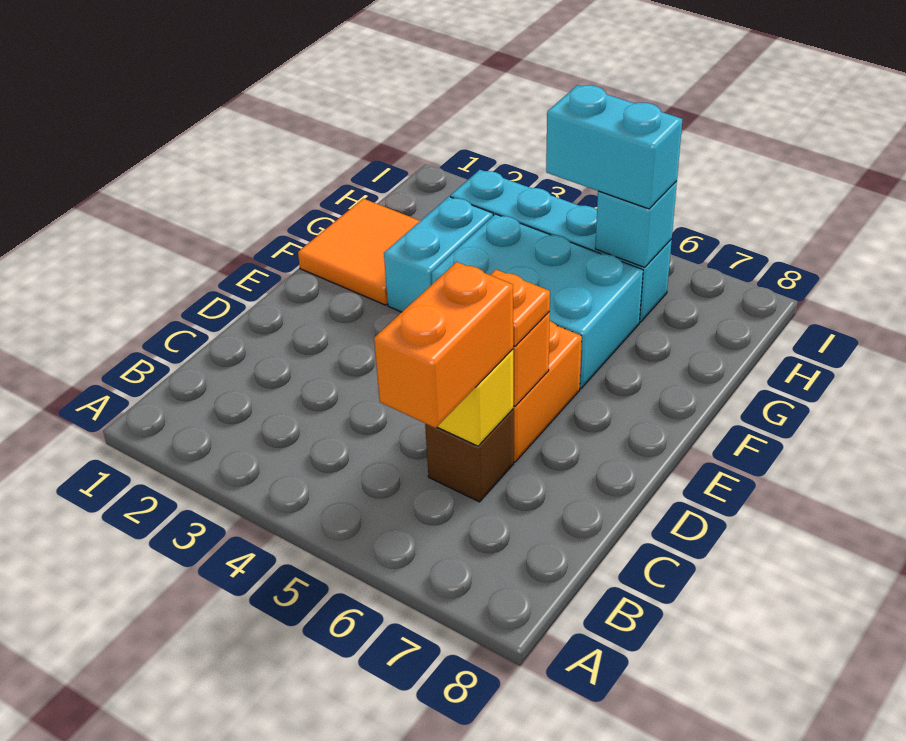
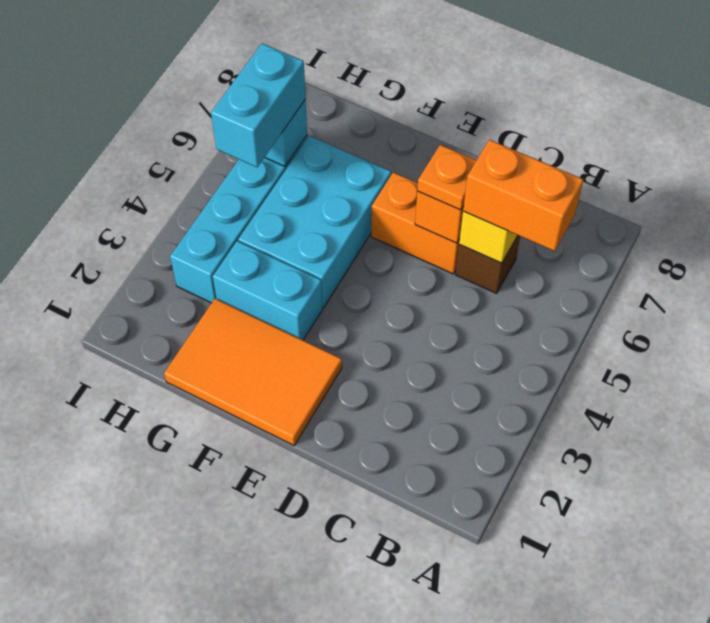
orange tile F1:G2 level 1 -> orange tile E1:G2 level 1

